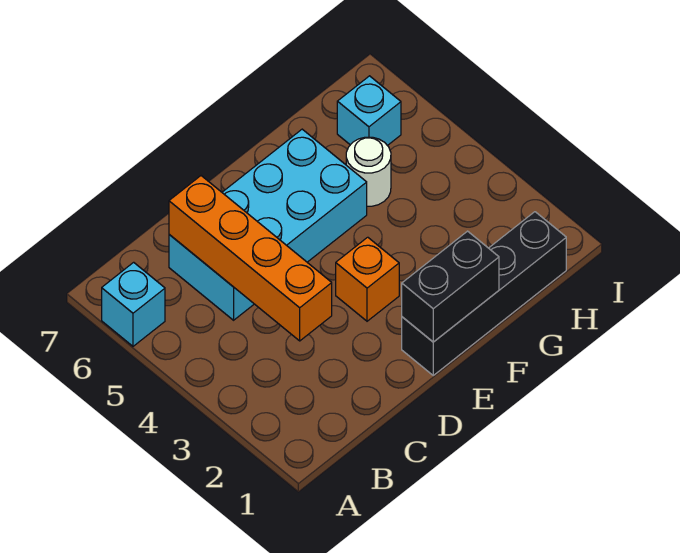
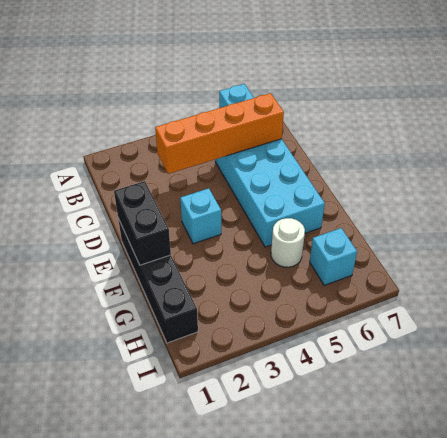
orange brick E3 level 1 -> cyan brick E3 level 1

